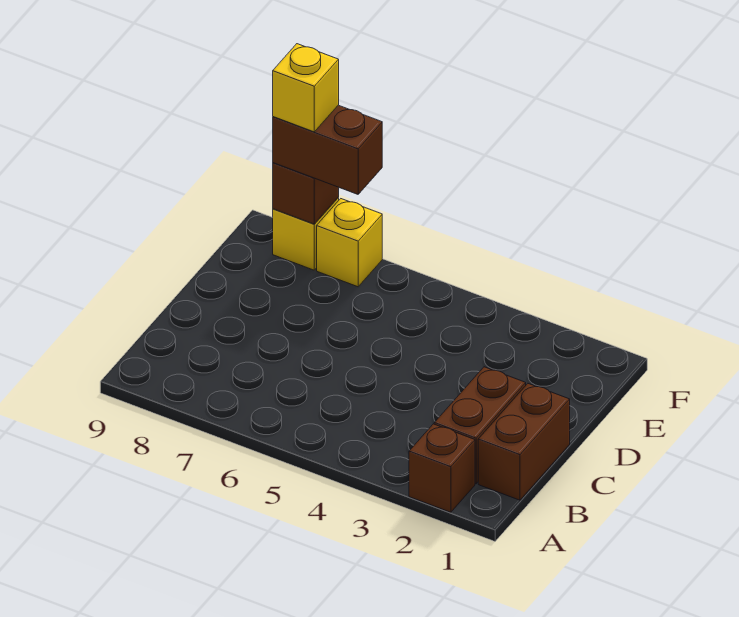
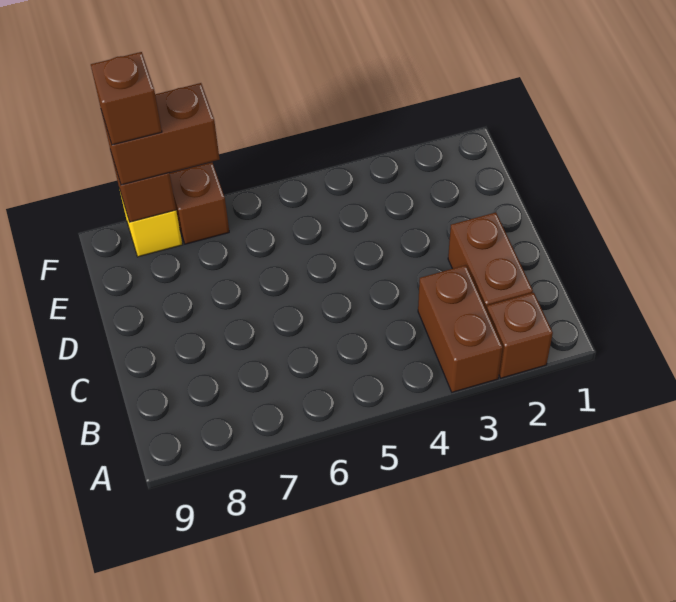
brown brick B1:C1 level 1 -> brown brick A3:B3 level 1
yellow brick F7 level 1 -> brown brick F7 level 1
yellow brick F8 level 4 -> brown brick F8 level 4

